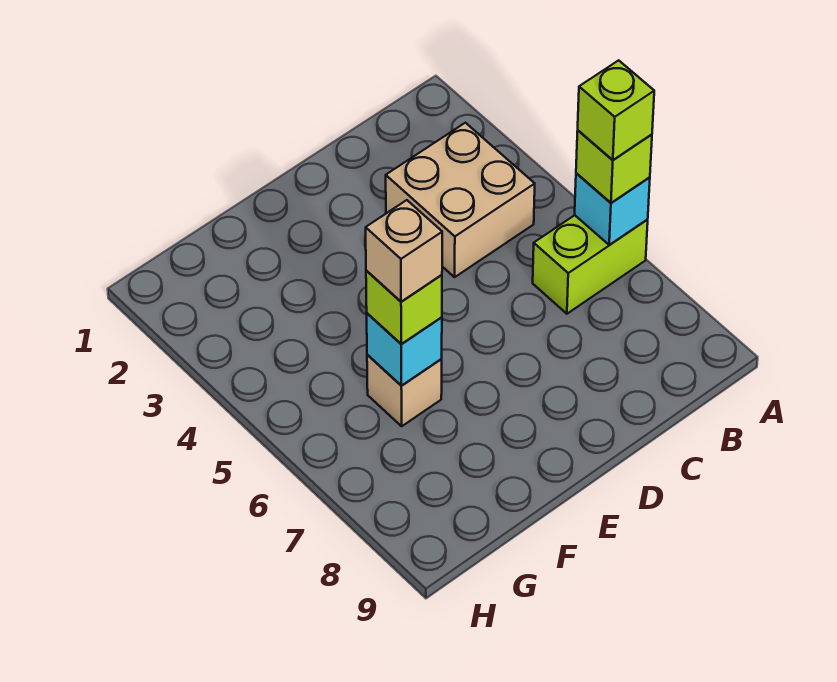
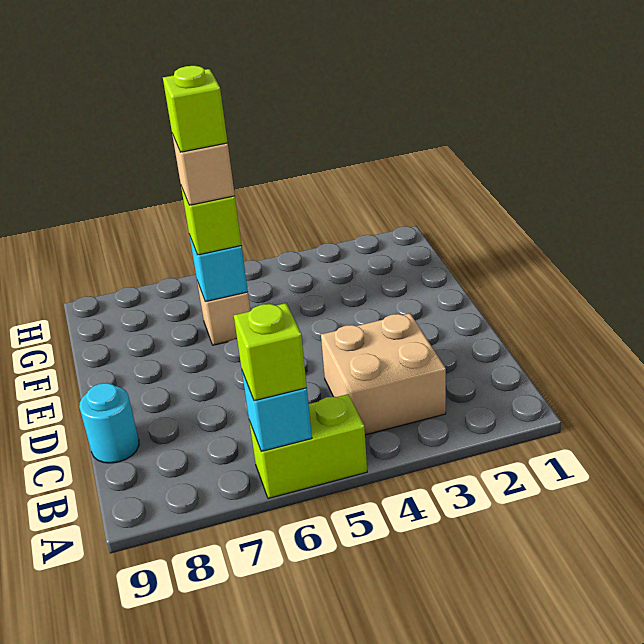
lime brick A6:B6 level 1 -> lime brick A5:A6 level 1
lime brick A6 level 4 -> lime brick F6 level 5
none -> cyan round brick C9 level 1

